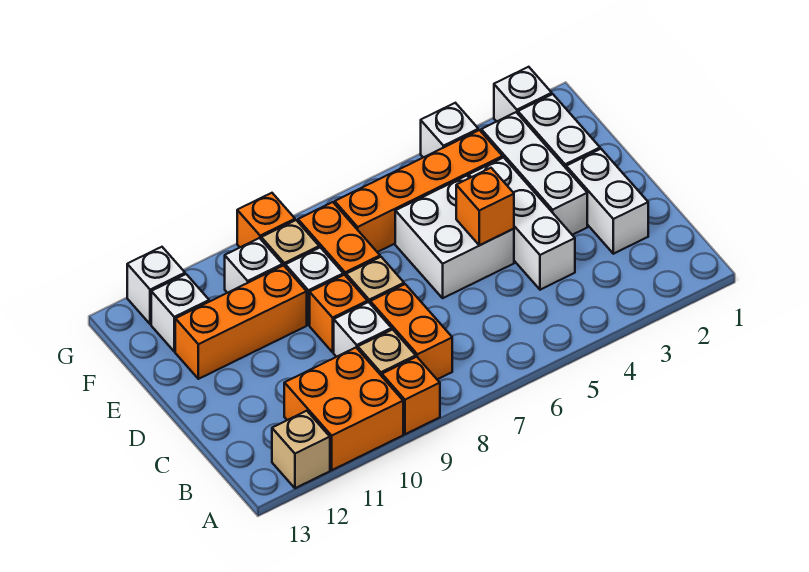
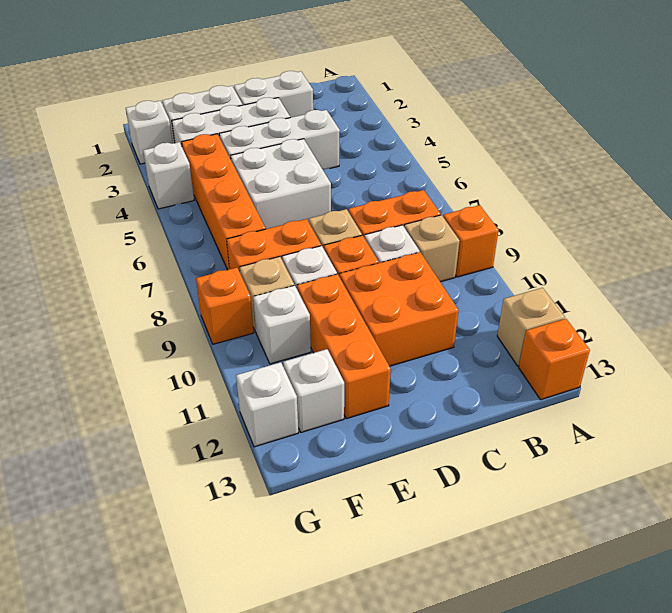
orange brick A10:B11 level 1 -> orange brick C10:D11 level 1
orange brick D5 level 2 -> orange brick A13 level 1

